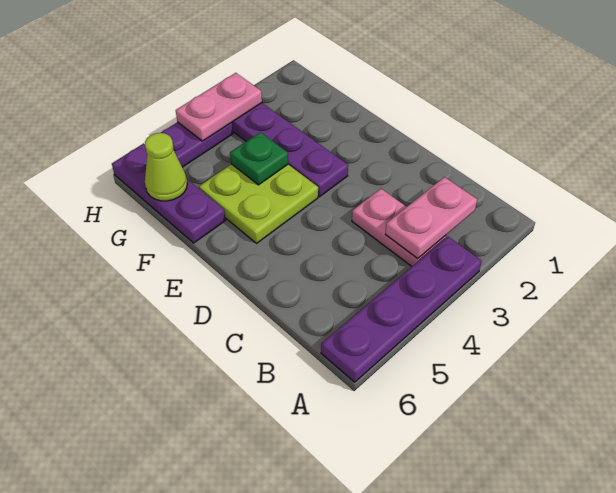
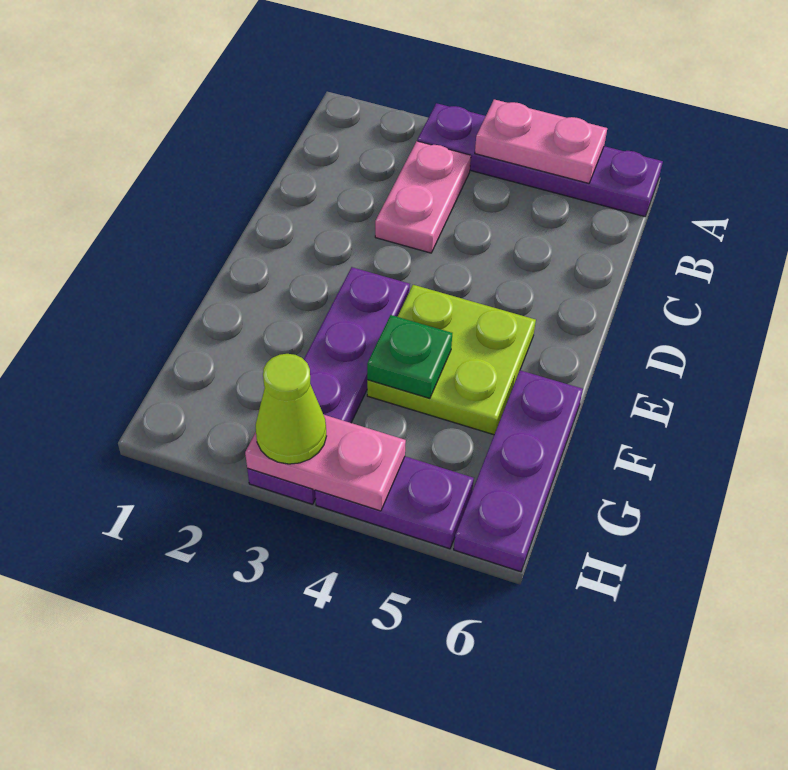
pink plate B2:B3 level 2 -> pink plate A4:A5 level 2
lime cone G6 level 2 -> lime cone H3 level 3

